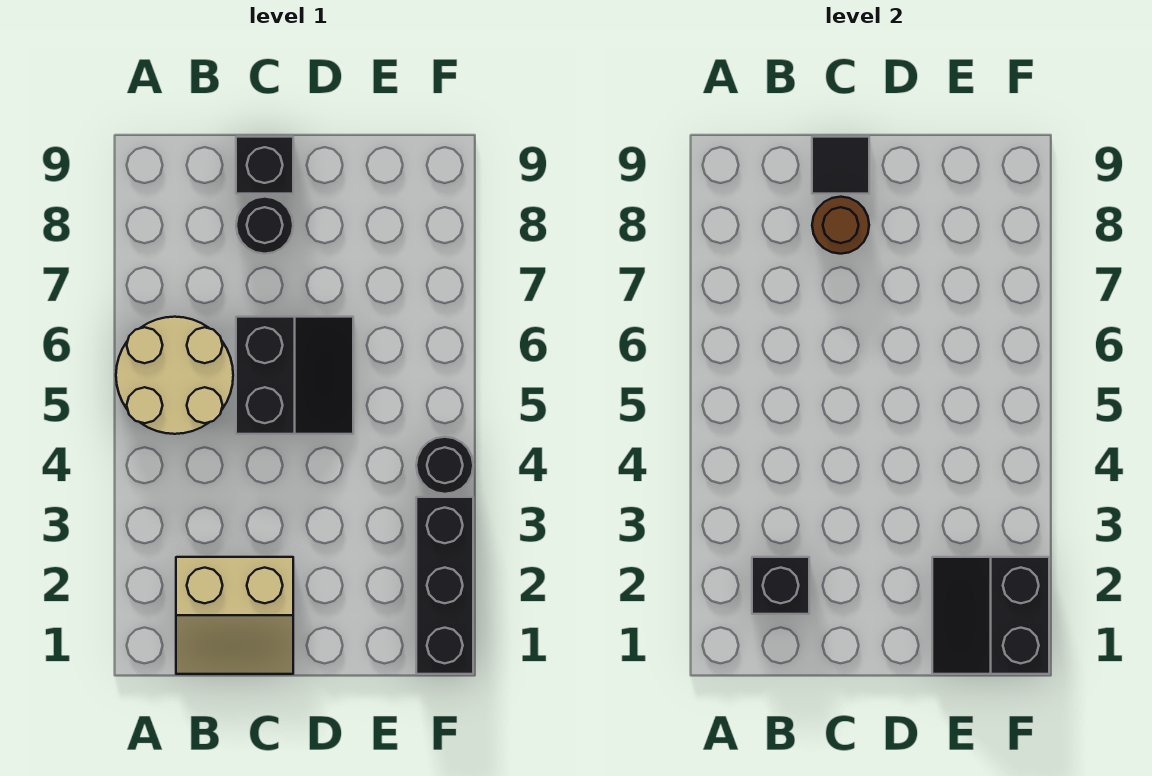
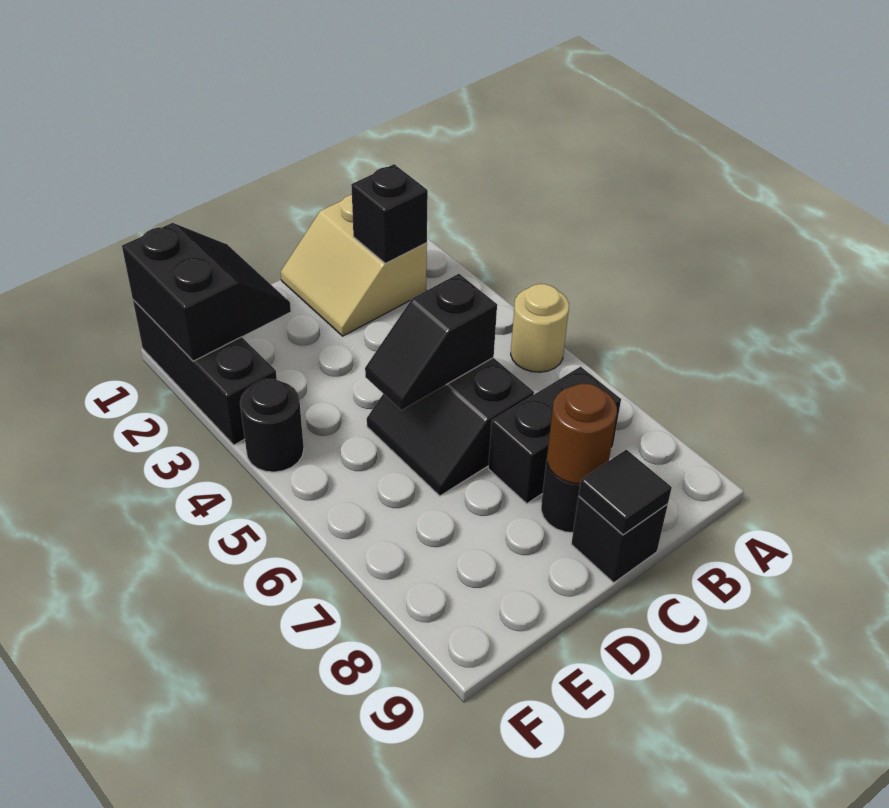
tan round brick A5:B6 level 1 -> tan round brick A5 level 1
tan slope B1:C2 level 1 top 2 -> tan slope B1:C2 level 1 top B
none -> black brick B7:C7 level 1
none -> black slope C5:D5 level 2 top C

